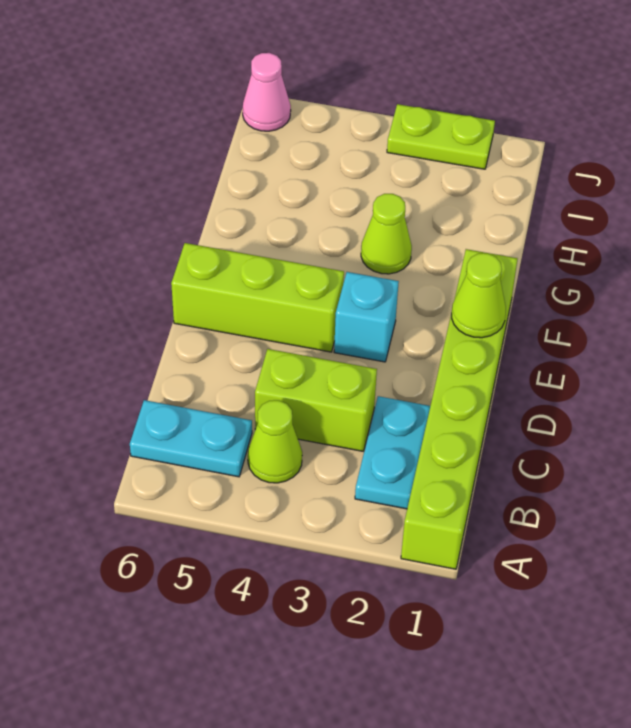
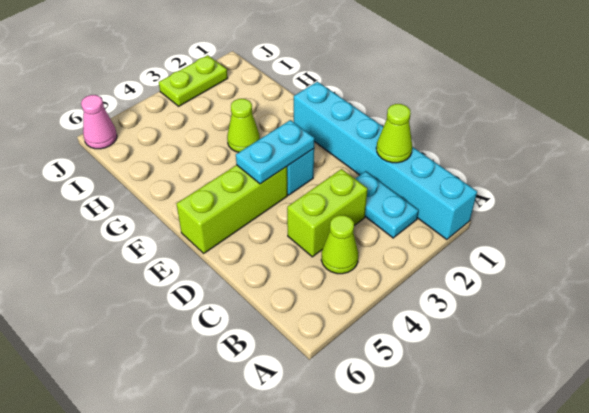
lime brick A1:F1 level 1 -> cyan brick A1:F1 level 1
cyan plate B5:B6 level 1 -> cyan plate E3:E4 level 2
lime cone E1 level 2 -> lime cone C1 level 2

